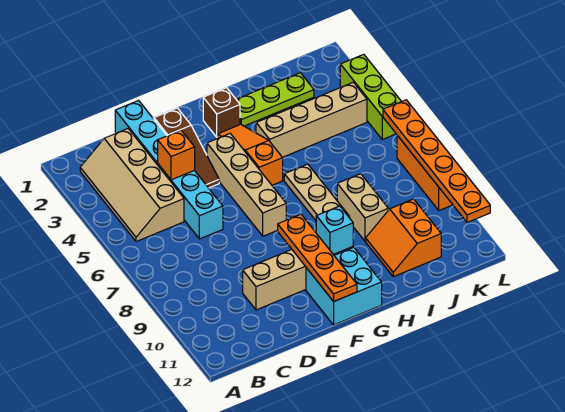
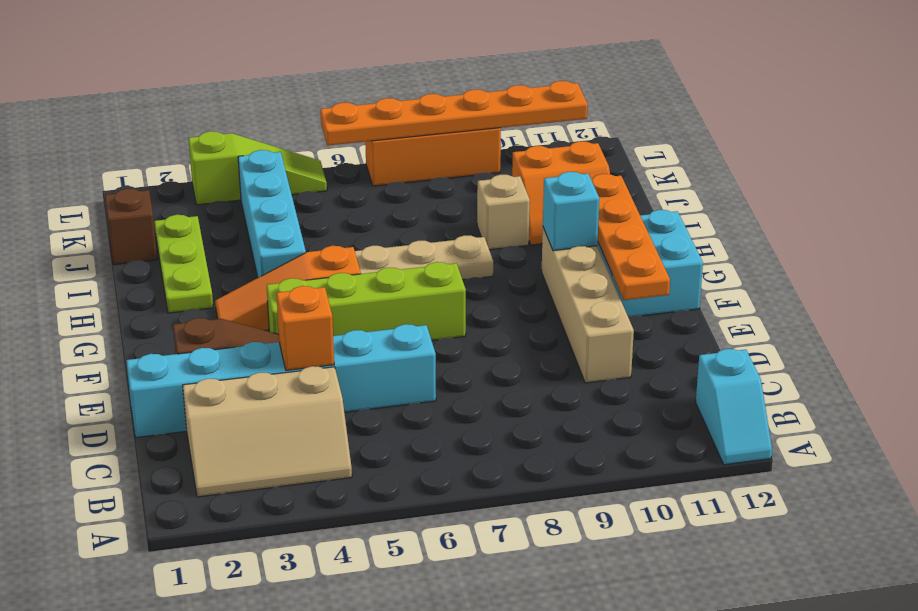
none -> cyan slope A12:B12 level 1 top B
tan slope B2:C5 level 1 top C -> tan slope B2:C4 level 1 top C
tan brick F4:F7 level 1 -> lime brick F4:F7 level 1
orange plate F9:F12 level 2 -> orange plate E11:H11 level 2
brown brick G2 level 1 -> brown brick J1 level 1
tan brick H4:K4 level 1 -> cyan brick H4:K4 level 1
tan brick I8:I9 level 1 -> tan brick I9 level 1
lime brick L3:L5 level 1 -> lime slope L3:L5 level 1 top 3

